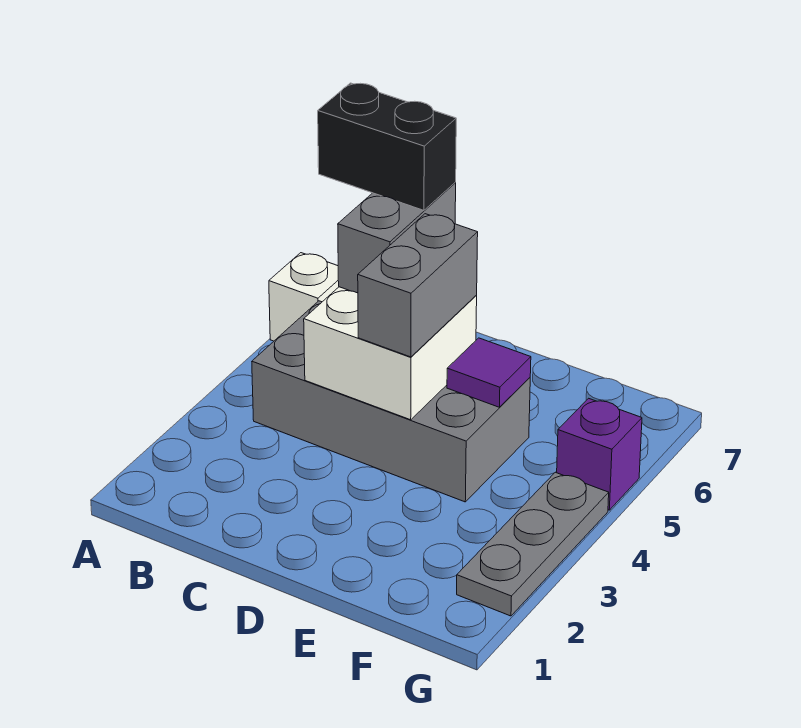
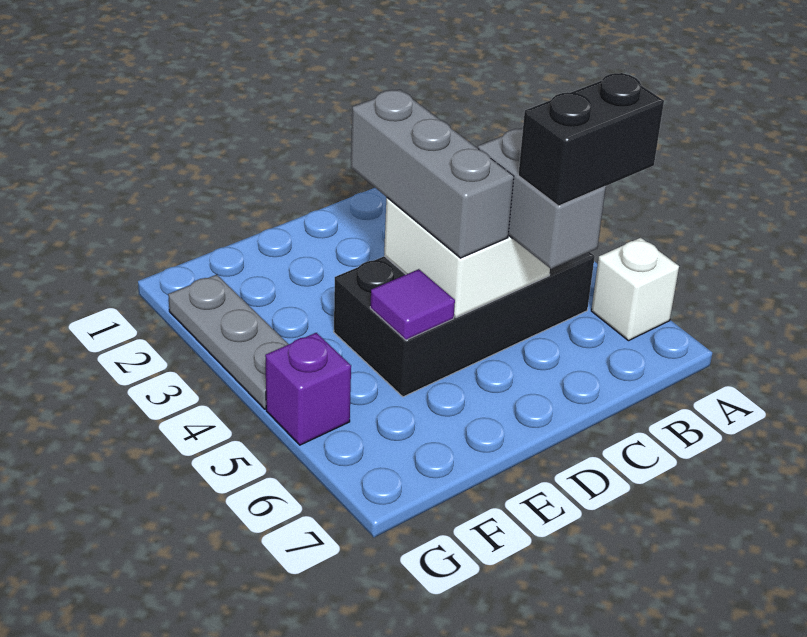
grey brick B4:E5 level 1 -> black brick B4:E5 level 1
grey brick D4:D5 level 3 -> grey brick D3:D5 level 3

